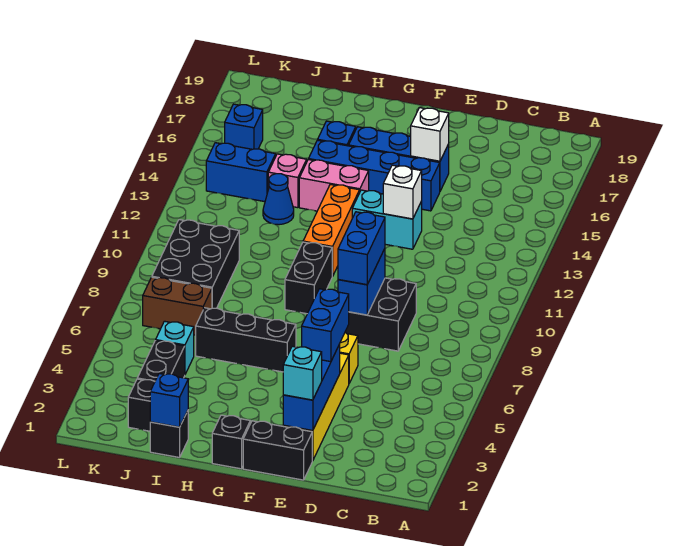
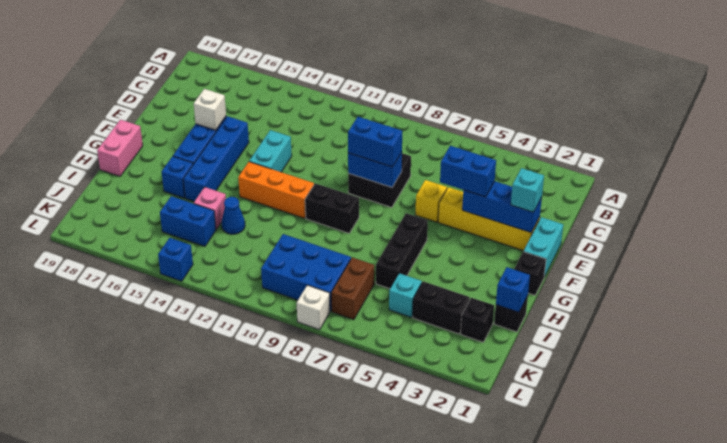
black brick E1:F1 level 1 -> cyan brick E1:F1 level 1
white brick E13 level 2 -> white brick L8 level 1
pink brick G14:H14 level 1 -> pink brick G19:H19 level 1
black brick J8:K10 level 1 -> blue brick J8:K10 level 1
blue brick J14:K14 level 1 -> blue brick J14:J15 level 1
blue brick K16 level 1 -> blue brick L14 level 1

